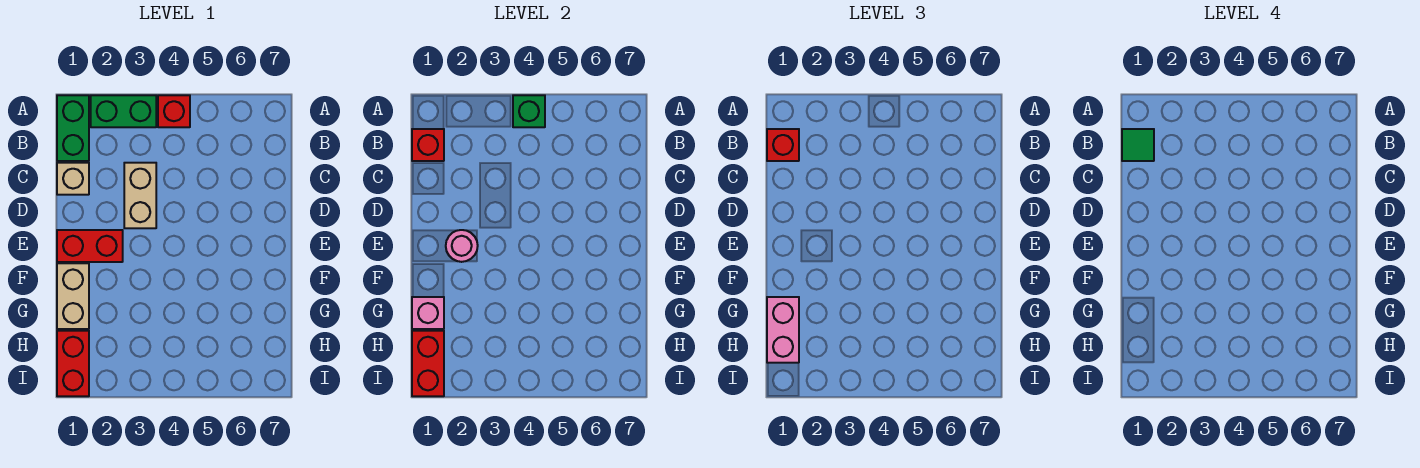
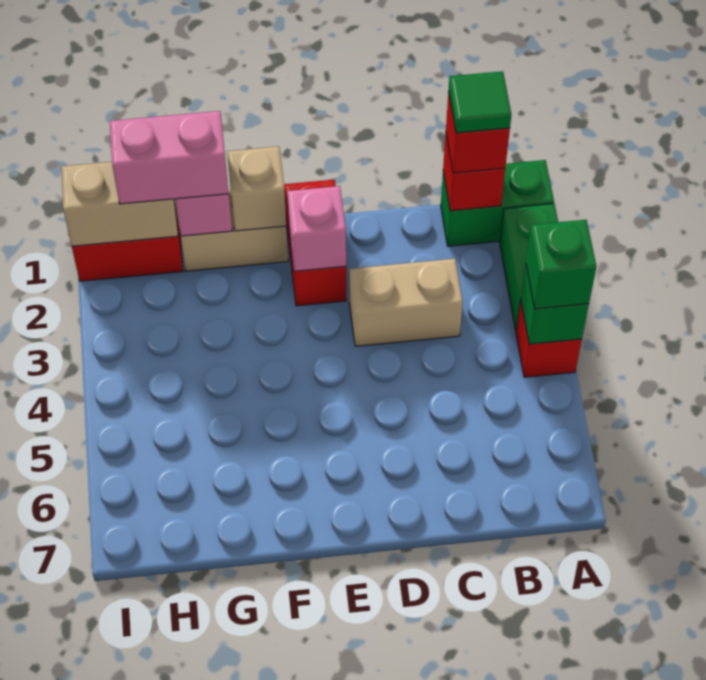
none -> green brick A4 level 3
tan brick C1 level 1 -> tan brick F1 level 2
pink round brick E2 level 2 -> pink brick E2 level 2
red brick H1:I1 level 2 -> tan brick H1:I1 level 2

